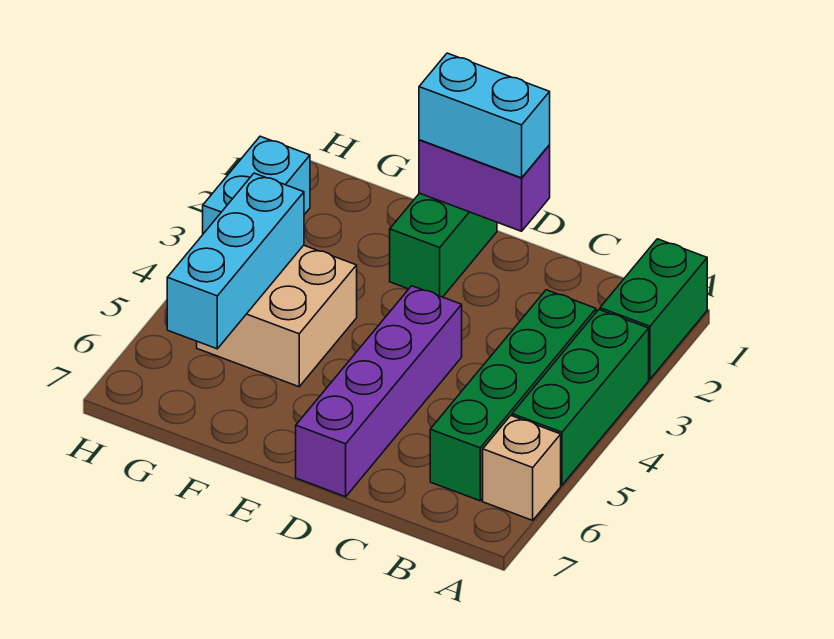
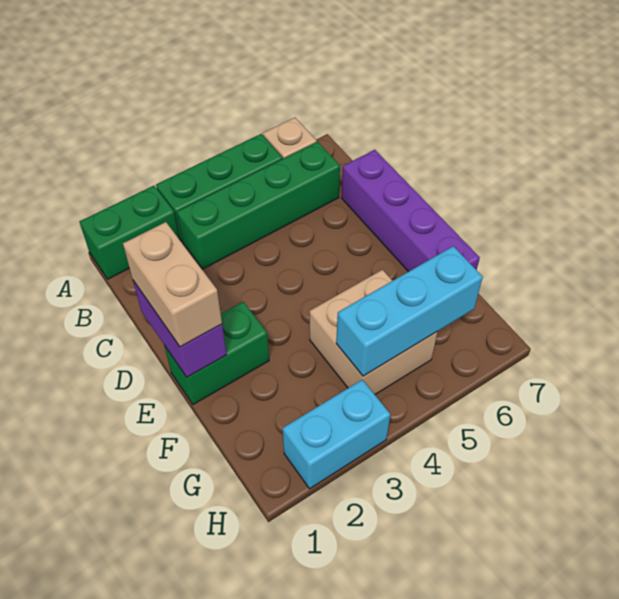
cyan brick D1:E1 level 3 -> tan brick D1:E1 level 3
purple brick D4:D7 level 1 -> purple brick C7:F7 level 1

